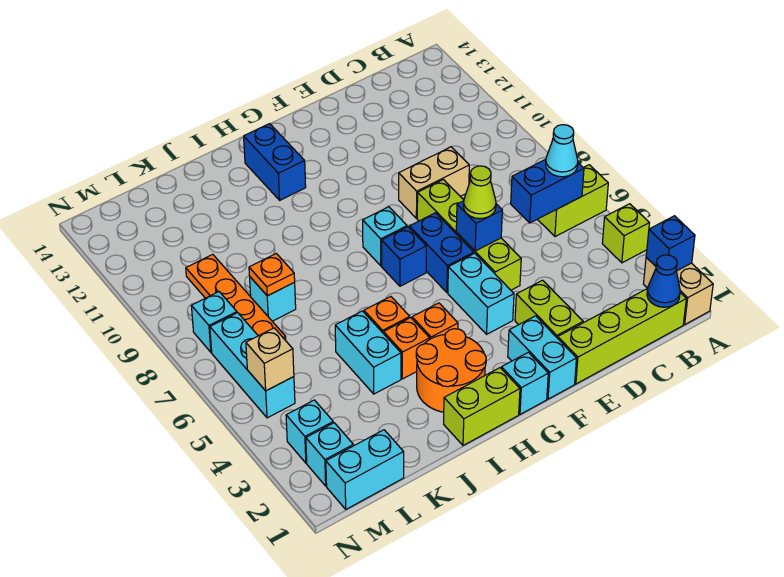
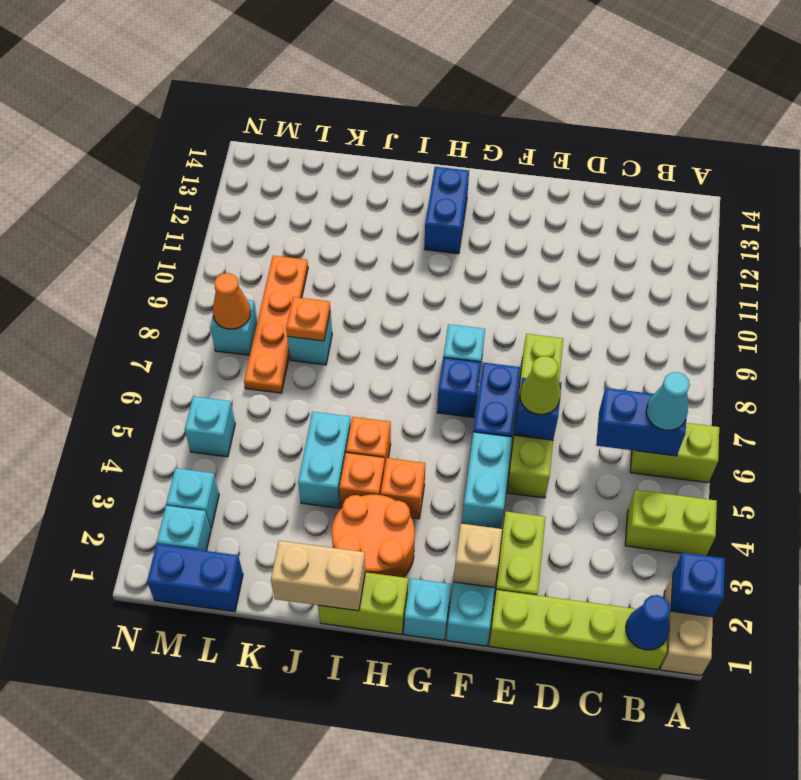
lime brick A4 level 1 -> lime brick A4:B4 level 1
tan brick D9:E9 level 1 -> tan brick I1:J1 level 2
cyan brick L1:M1 level 1 -> blue brick L1:M1 level 1
cyan brick M5:M7 level 1 -> cyan brick M5 level 1
tan brick M5 level 2 -> tan brick F2 level 2
none -> orange cone M8 level 2

